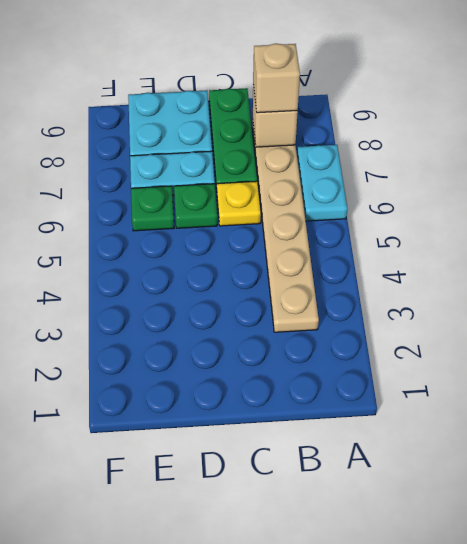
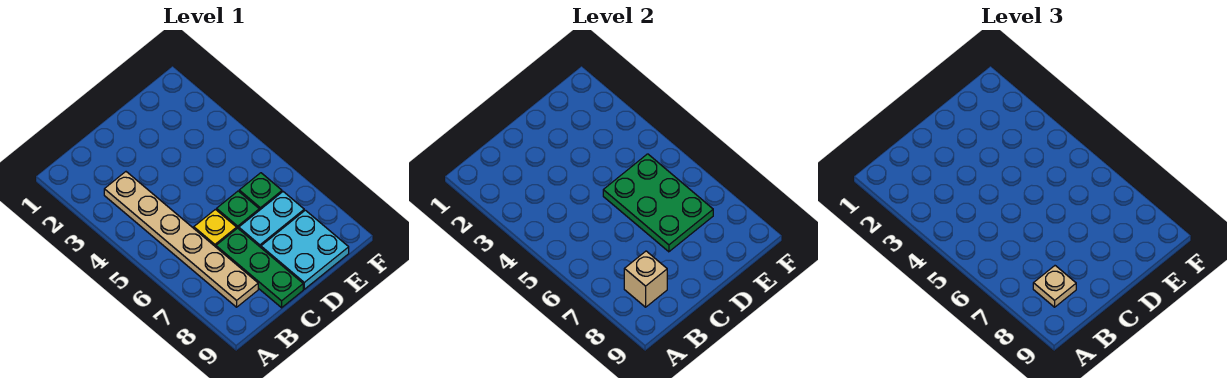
cyan plate A6:A7 level 1 -> none
tan brick B8 level 3 -> tan plate B8 level 3
none -> green plate D5:E7 level 2

